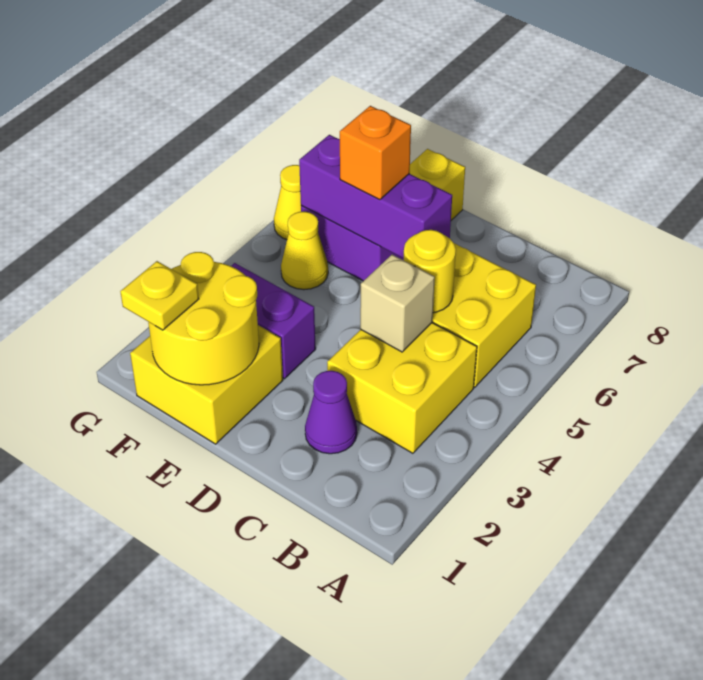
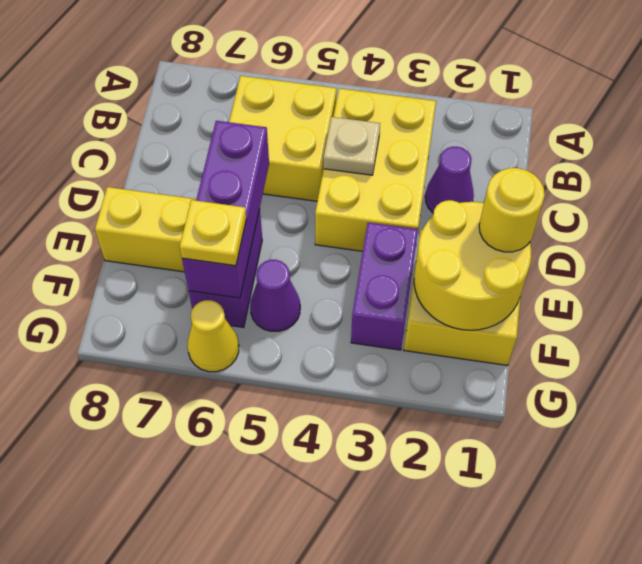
yellow brick B3:C4 level 1 -> yellow brick B3:D4 level 1
tan brick C4 level 2 -> tan plate C4 level 2
yellow round brick C5 level 2 -> yellow round brick E1 level 3
orange brick E6 level 3 -> none
yellow plate F1 level 3 -> yellow plate F6 level 3
yellow cone F5 level 1 -> purple cone F5 level 1

